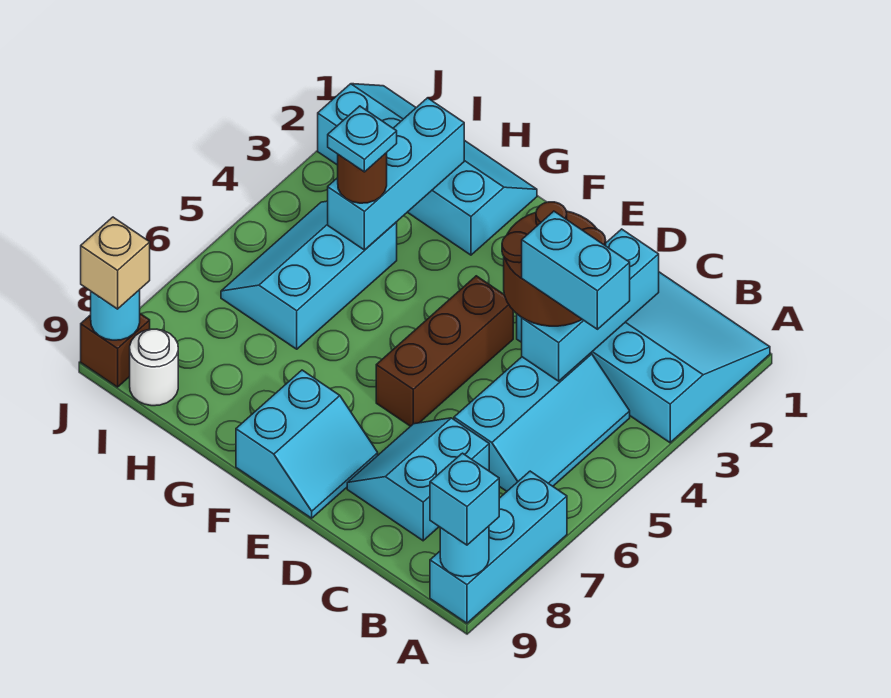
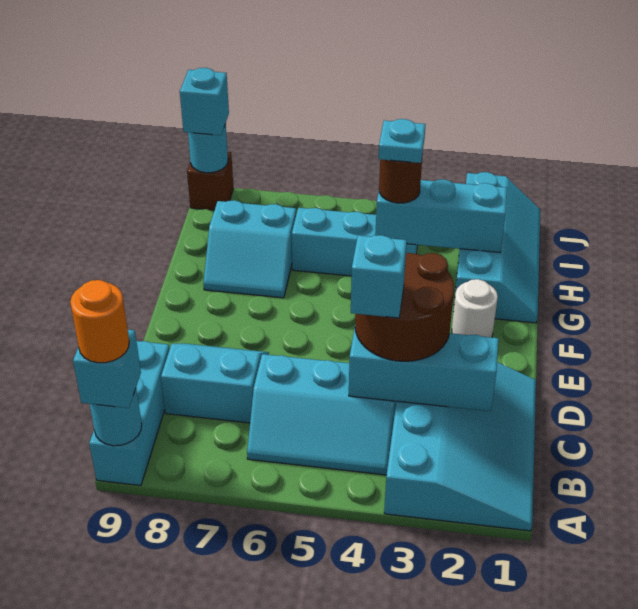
cyan brick A7:A9 level 1 -> cyan brick A9:C9 level 1
none -> orange round brick A9 level 4
cyan brick B4:C4 level 4 -> cyan brick C4 level 4
brown brick E4:E6 level 1 -> none
cyan slope E8:F9 level 1 top F -> cyan slope G7:H8 level 1 top H
white round brick I9 level 1 -> white round brick F2 level 1
tan brick J9 level 3 -> cyan brick J9 level 3

